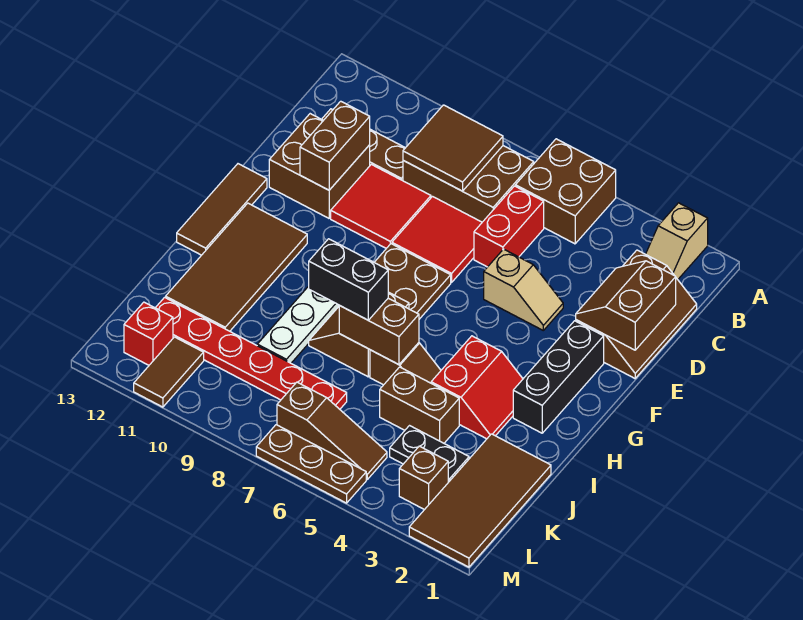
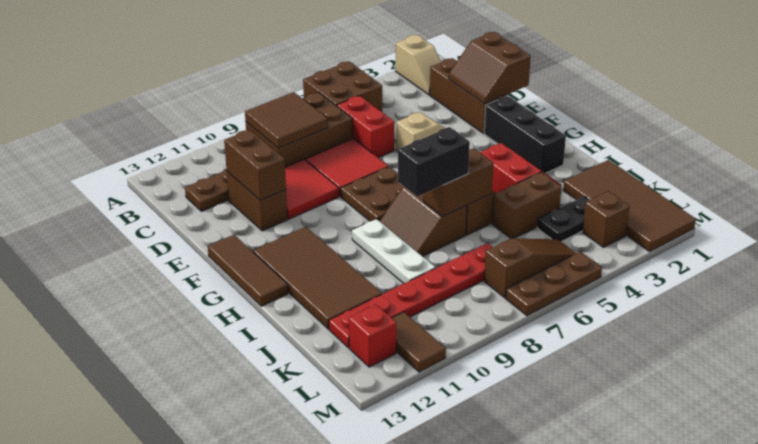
brown brick D11:E12 level 1 -> brown brick D11:E11 level 1

